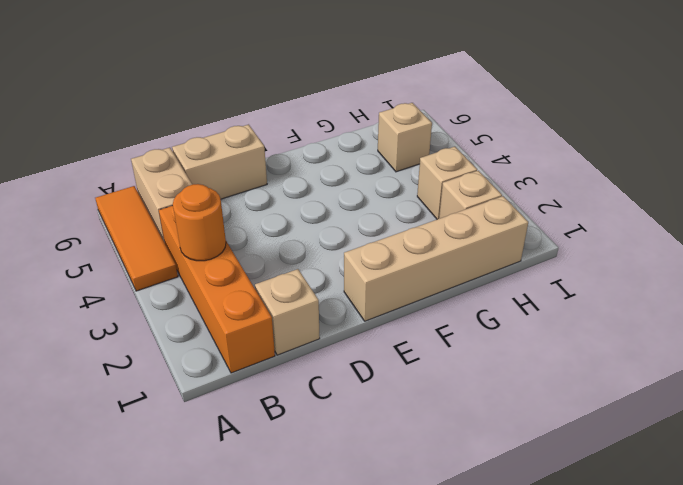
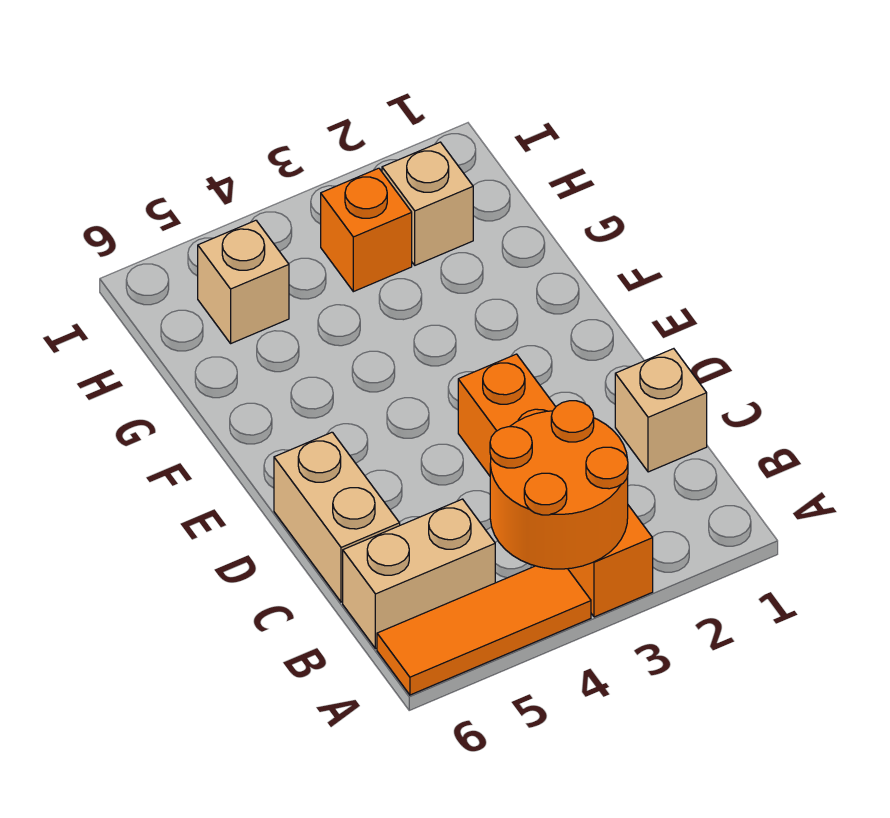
orange brick B1:B4 level 1 -> orange brick A3:D3 level 1
orange round brick B3 level 2 -> orange round brick A3:B4 level 2
tan brick E1:H1 level 1 -> none
tan brick H3 level 1 -> orange brick H3 level 1

